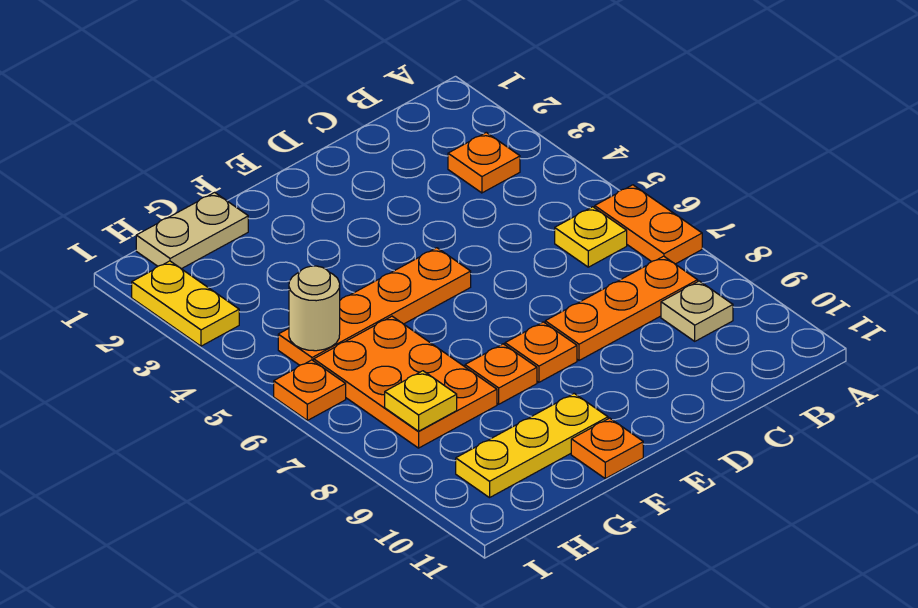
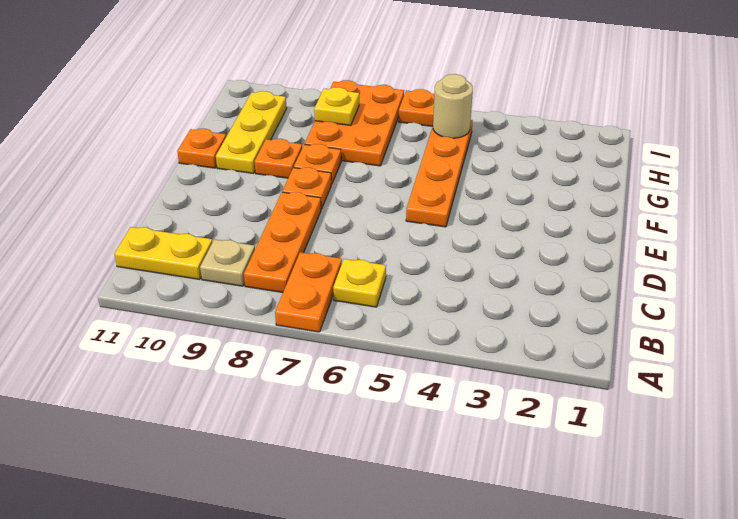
orange plate A6:A7 level 1 -> orange plate A7:B7 level 1
orange plate B3 level 1 -> orange plate F9 level 1
tan plate G1:H1 level 1 -> none
orange plate G6:H8 level 1 -> orange plate G7:I8 level 1
yellow plate I2:I3 level 1 -> yellow plate B10:B11 level 1

